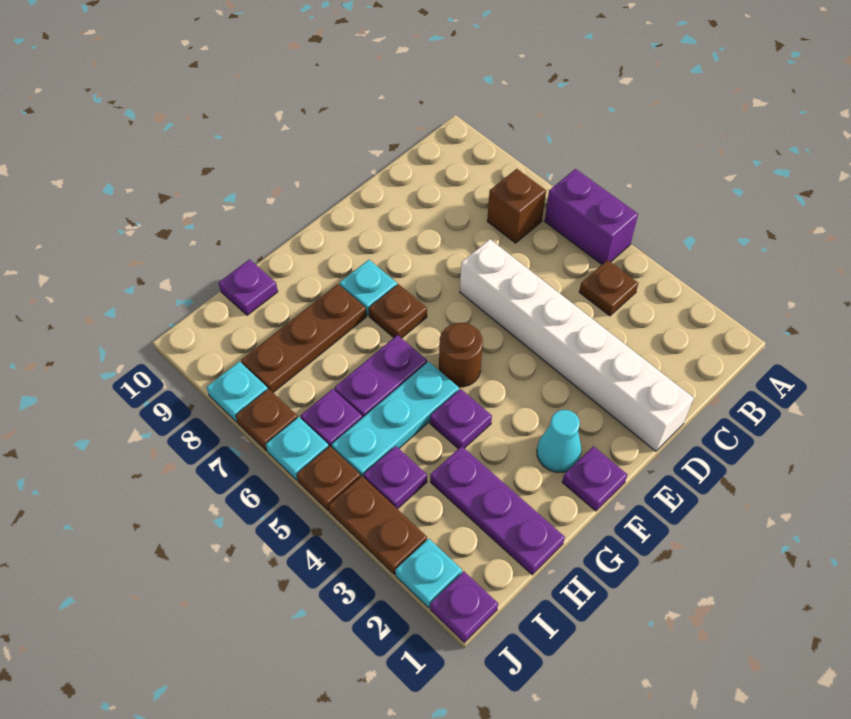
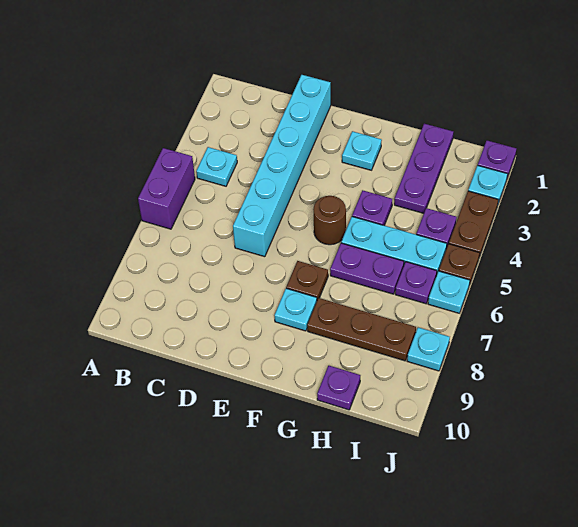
brown plate B4 level 1 -> cyan plate B4 level 1
brown brick B7 level 1 -> none
white brick D1:D6 level 1 -> cyan brick D1:D6 level 1
purple plate F1 level 1 -> none
cyan cone F2 level 1 -> cyan plate F2 level 1
brown plate J7 level 1 -> none

